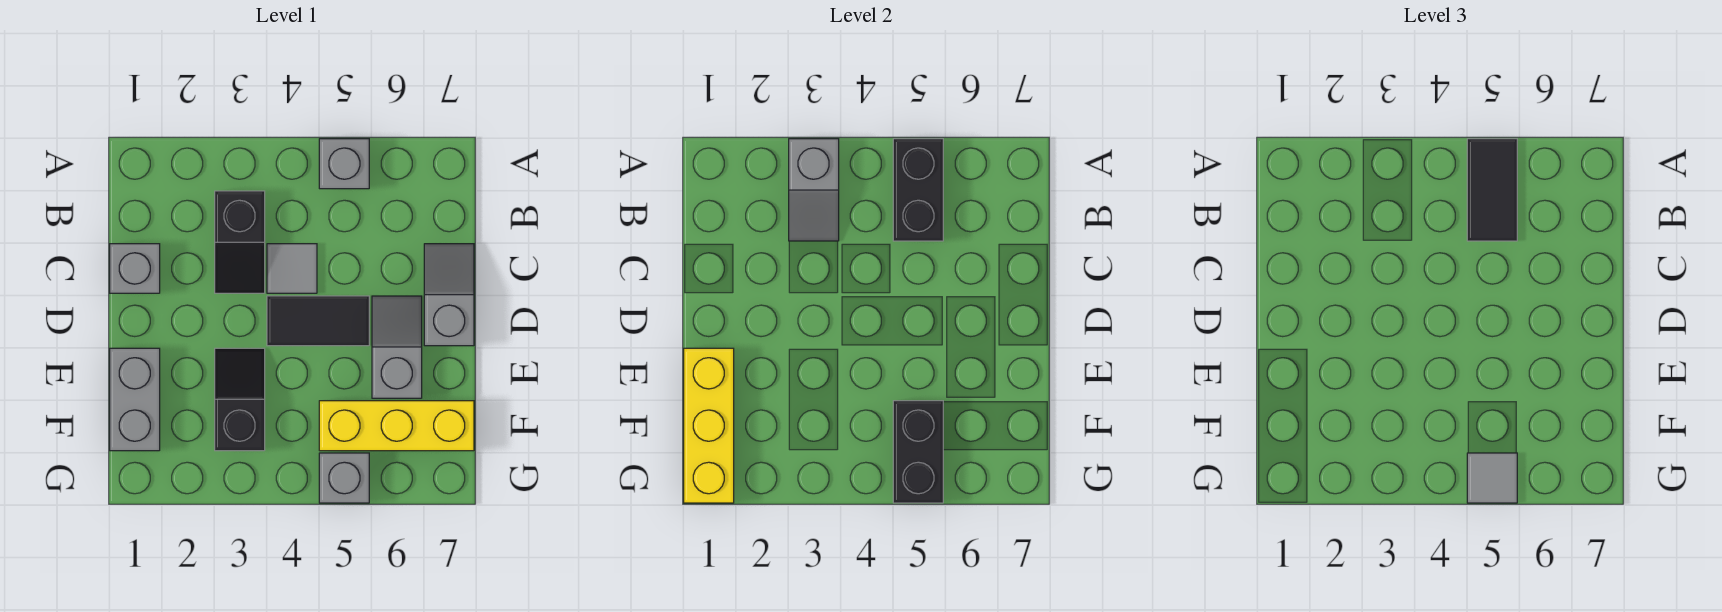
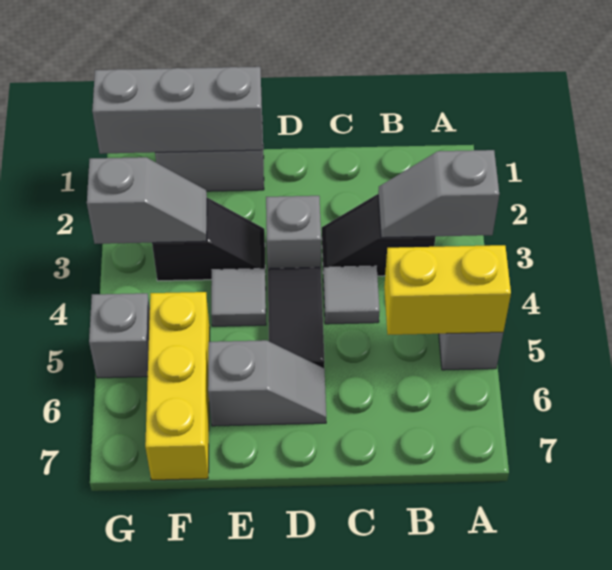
black brick A5:B5 level 2 -> yellow brick A5:B5 level 2
black tile A5:B5 level 3 -> none
grey brick C1 level 1 -> grey brick D3 level 1
grey slope C7:D7 level 1 top D -> grey slope F3:G3 level 2 top G
yellow brick E1:G1 level 2 -> grey brick E1:G1 level 2
black brick F5:G5 level 2 -> none
grey tile G5 level 3 -> grey tile E4 level 1

